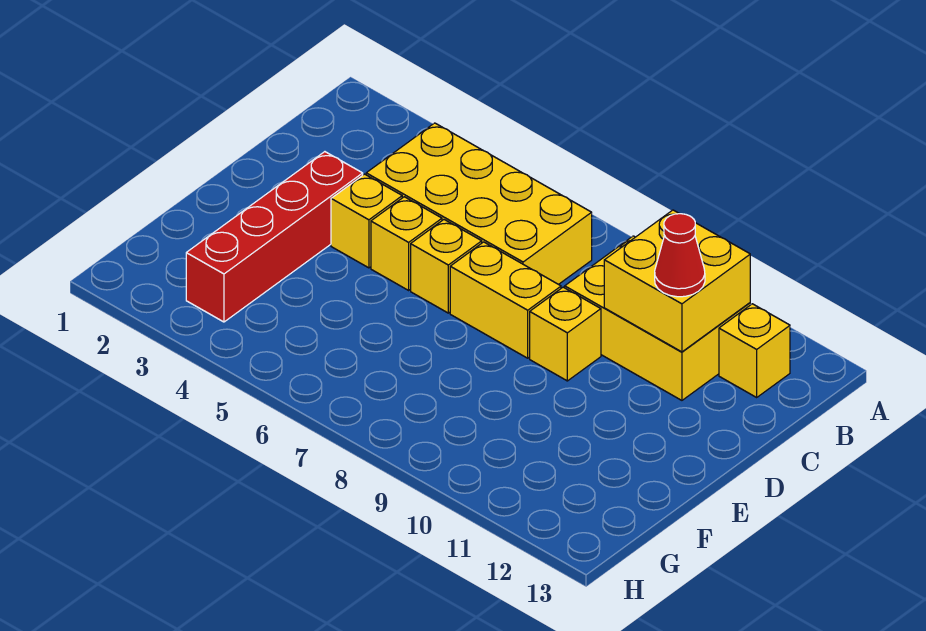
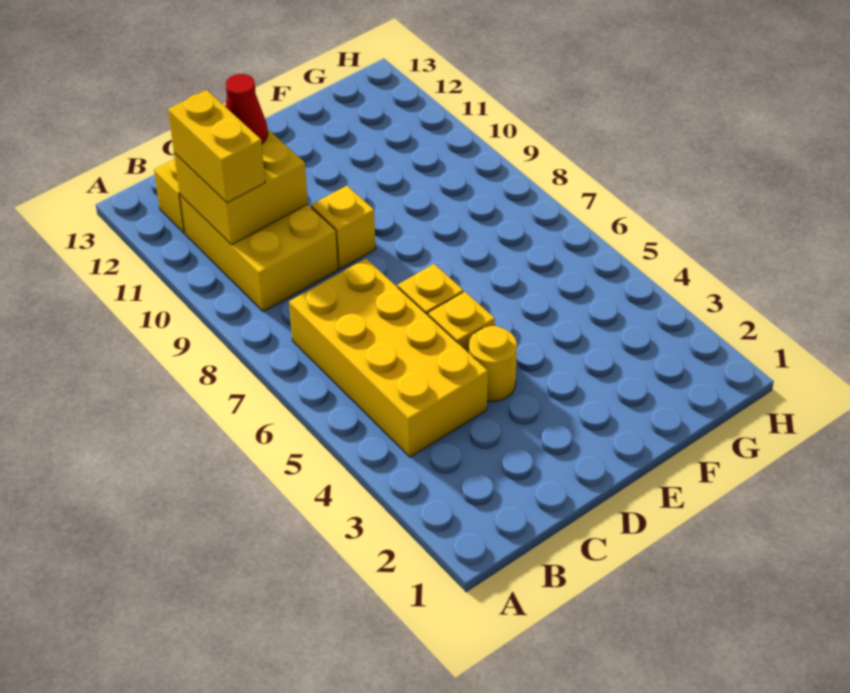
red brick D3:G3 level 1 -> none
yellow brick D4 level 1 -> yellow round brick D4 level 1
yellow brick D7:D8 level 1 -> yellow brick B10:B11 level 3

